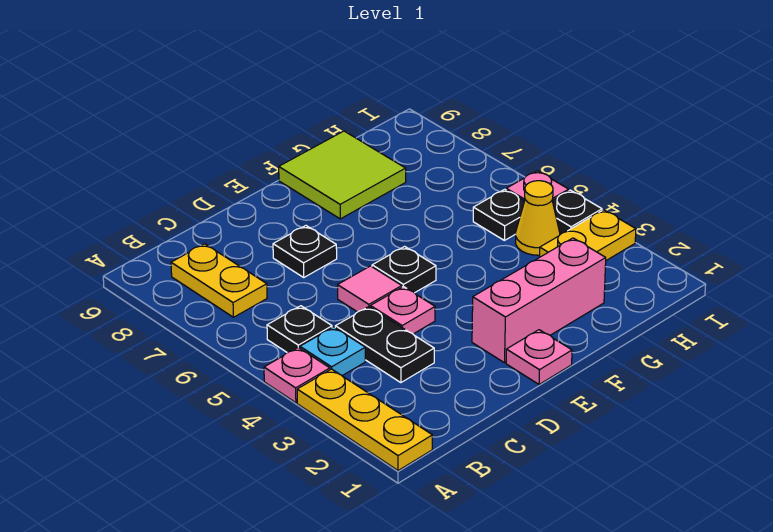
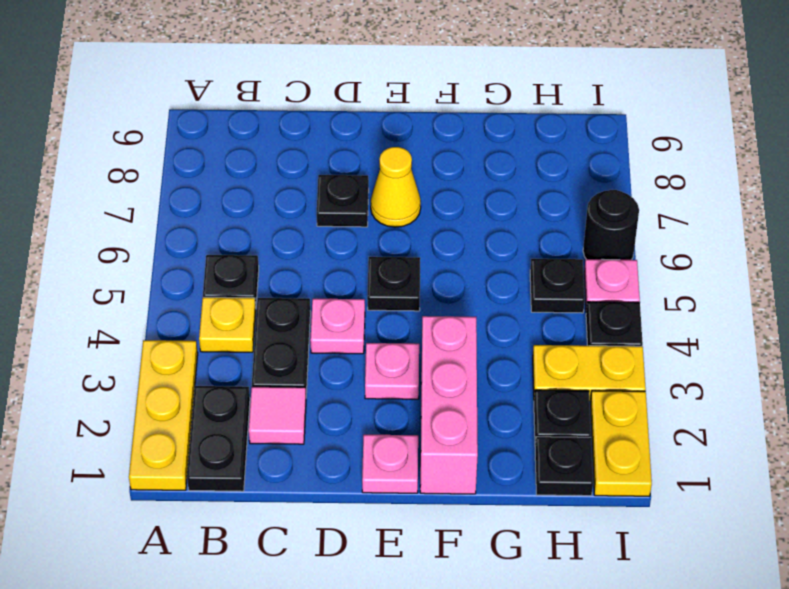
pink plate A4 level 1 -> pink plate E3 level 1
none -> black plate B1:B2 level 1
cyan plate B4 level 1 -> yellow plate B4 level 1
yellow plate B7:B8 level 1 -> yellow plate I1:I2 level 1
pink tile D5 level 1 -> pink tile C2 level 1
pink brick E2:G2 level 1 -> pink brick F1:F3 level 1
lime tile F8:G9 level 1 -> none
none -> black plate H1 level 1
none -> black plate H2 level 1
yellow cone H4 level 1 -> yellow cone E7 level 1
none -> black round brick I6 level 1

